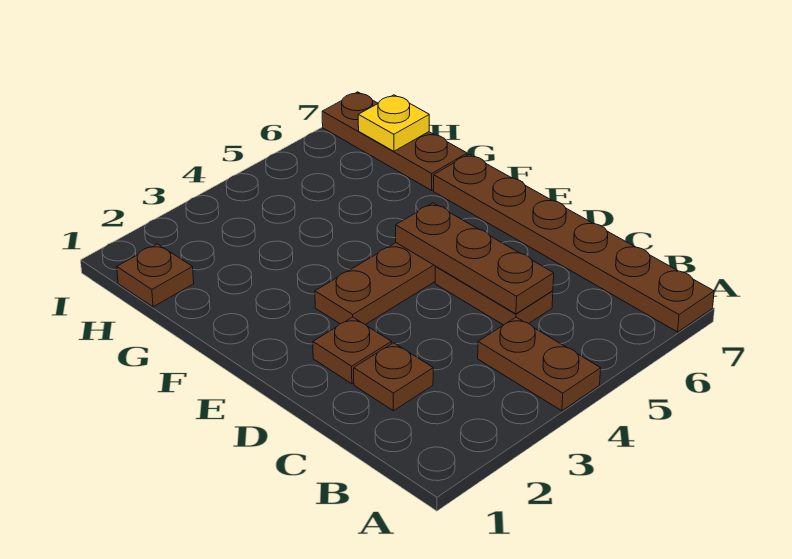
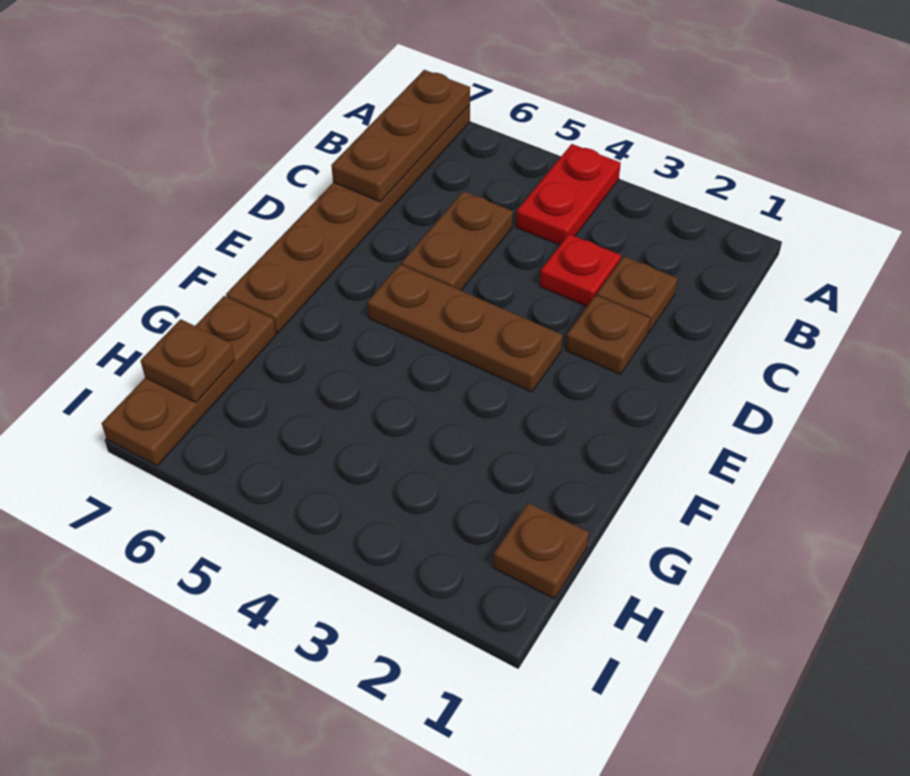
brown plate A4:B4 level 1 -> red plate A4:B4 level 1
none -> red plate C3 level 1
brown plate C5:E5 level 2 -> brown plate A7:C7 level 2
yellow plate H7 level 2 -> brown plate H7 level 2

